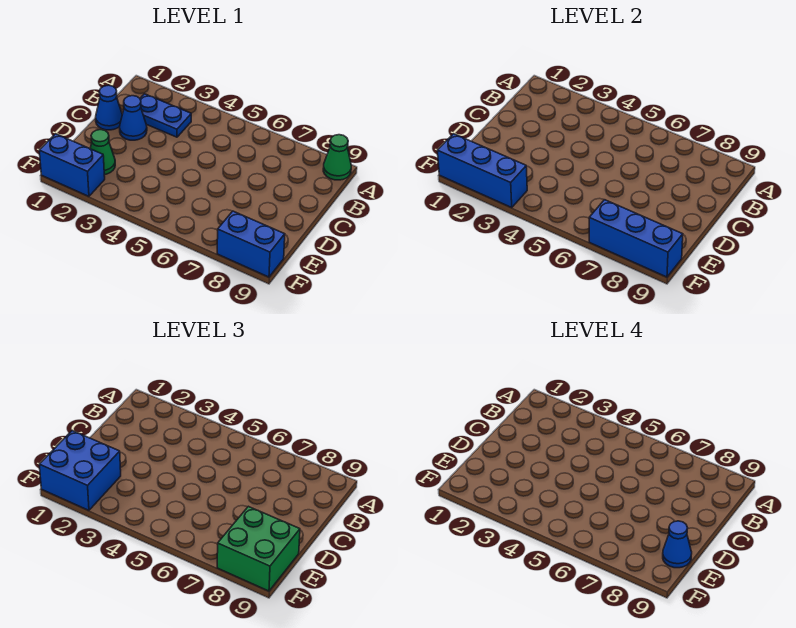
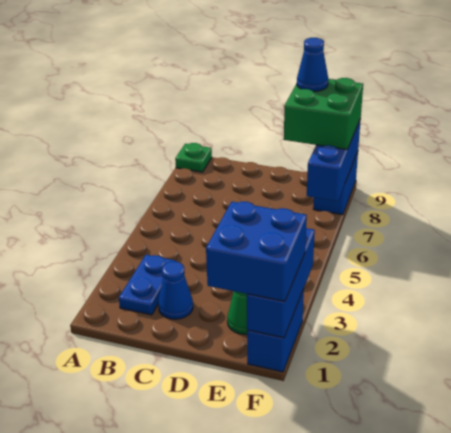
green cone A9 level 1 -> green plate A9 level 1
blue cone C1 level 1 -> none

